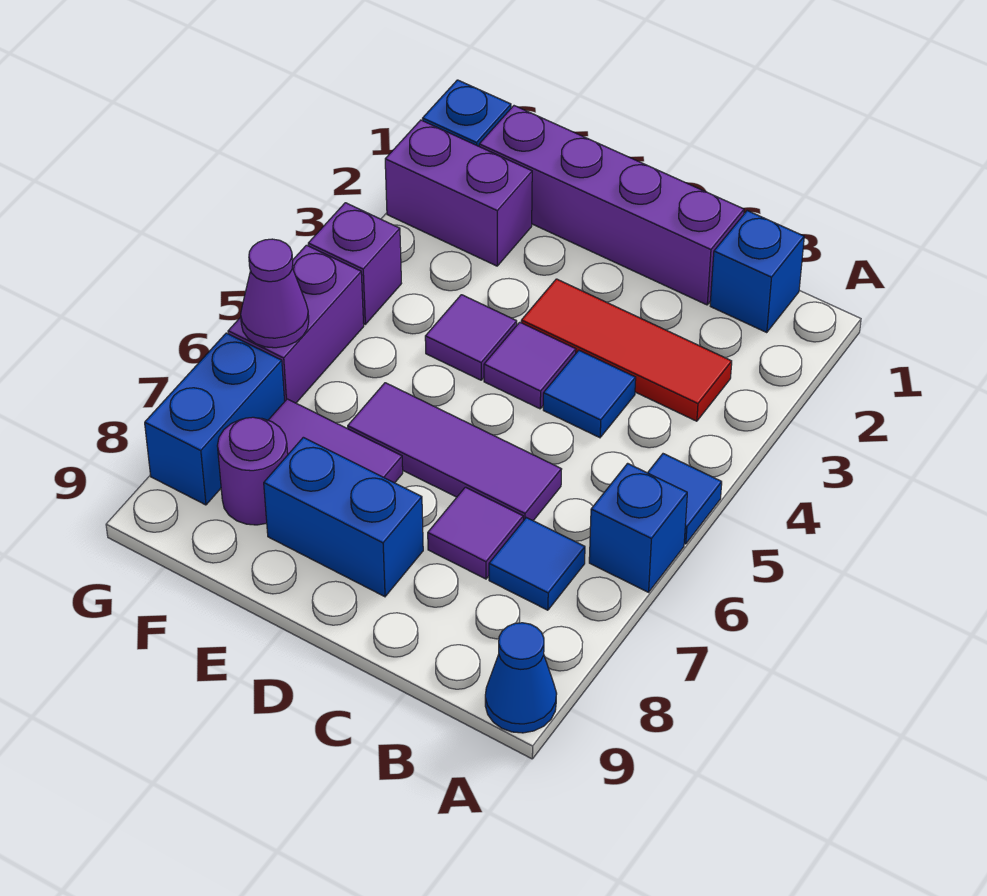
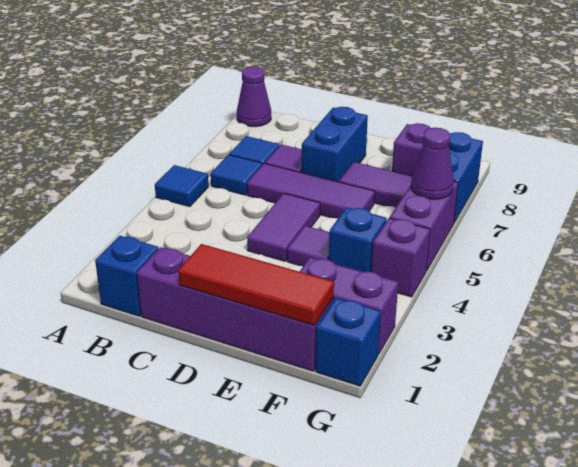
blue brick A6 level 1 -> blue brick F4 level 1
blue cone A9 level 1 -> purple cone A9 level 1
red tile B3:D3 level 1 -> red tile D1:F1 level 2
blue tile C4 level 1 -> blue tile B6 level 1
purple tile D4 level 1 -> purple tile D4:D5 level 1
blue brick D8:E8 level 1 -> blue brick D7:D8 level 1
purple round brick F8 level 1 -> purple brick F8 level 1

